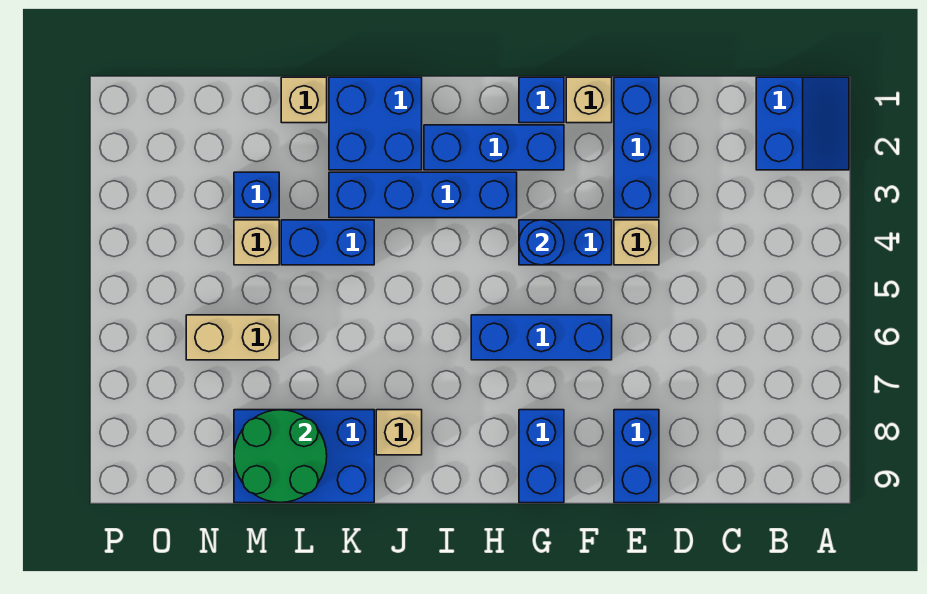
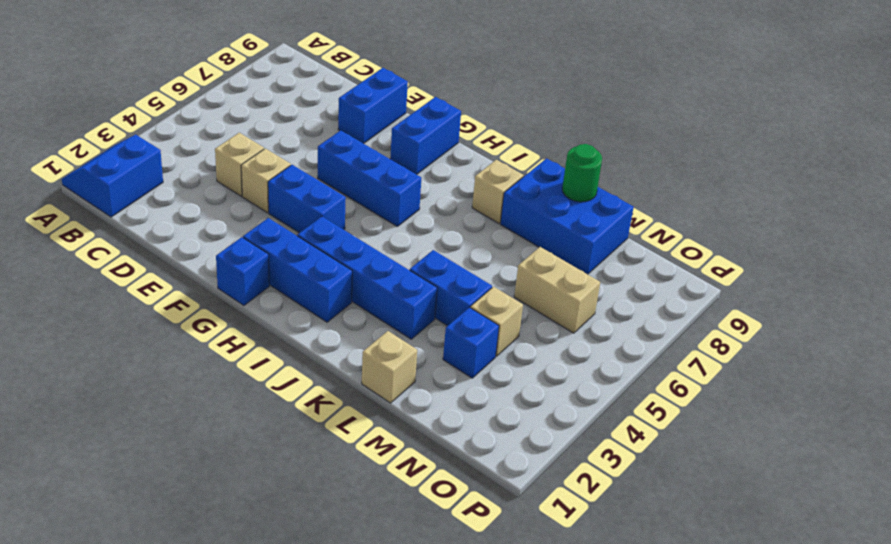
blue brick E1:E3 level 1 -> none
tan brick F1 level 1 -> tan brick D4 level 1
blue round brick G4 level 2 -> none
blue brick J1:K2 level 1 -> none
green round brick L8:M9 level 2 -> green round brick L9 level 2

